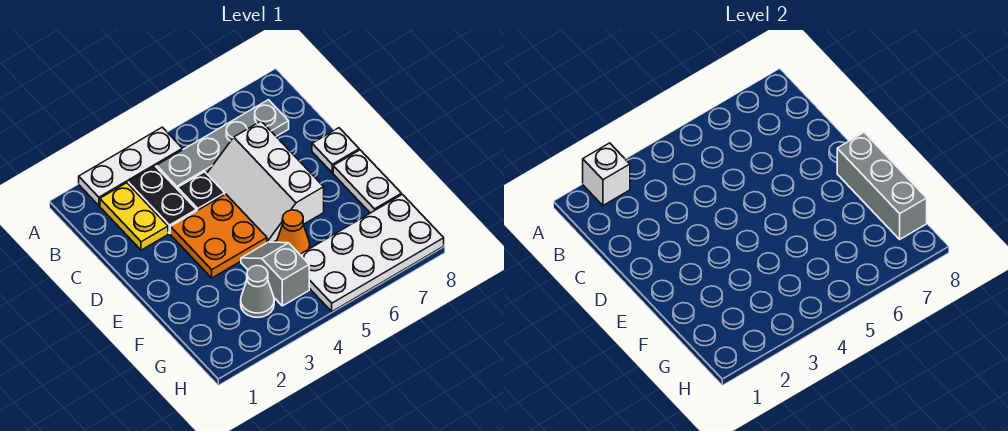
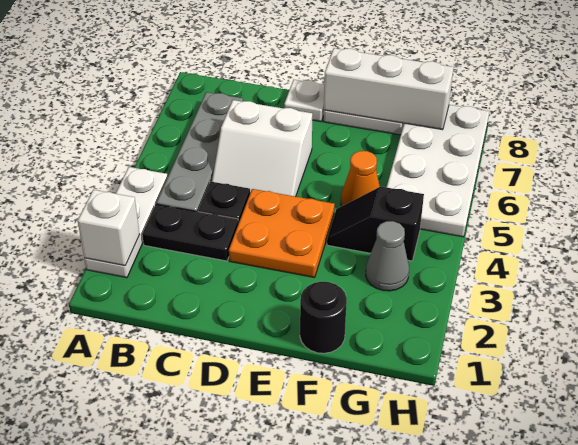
yellow plate B2:C2 level 1 -> none
white slope C5:E6 level 1 top 6 -> white slope C5:D6 level 1 top 6
grey brick E8:G8 level 2 -> white brick E8:G8 level 2
none -> black round brick F1 level 1
grey slope F4:G4 level 1 top G -> black slope F4:G4 level 1 top G

